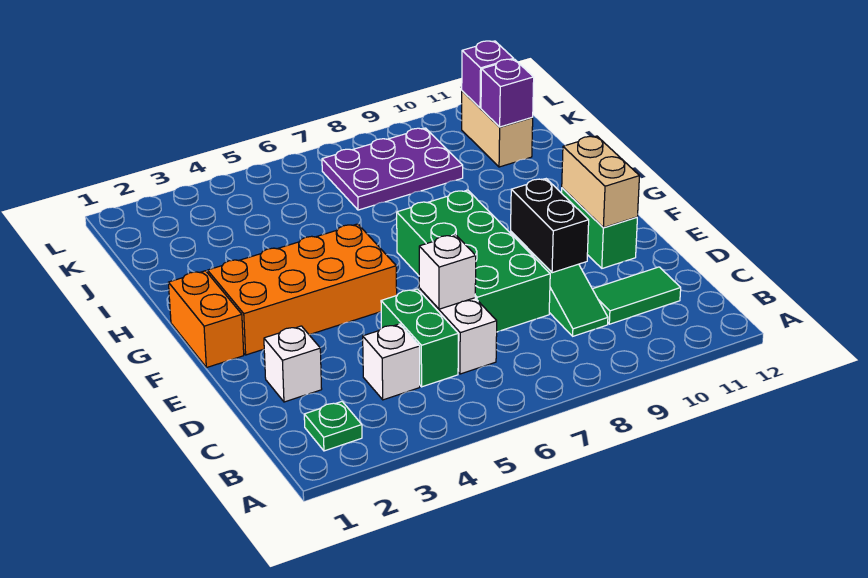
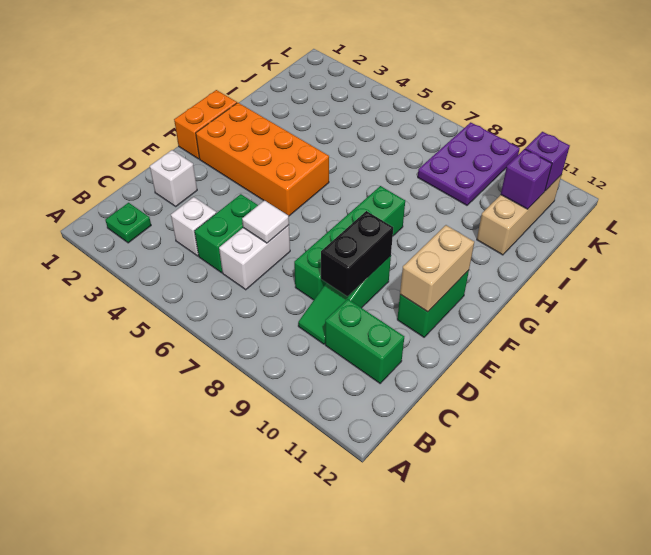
green tile C10:C11 level 1 -> green brick C10:C11 level 1
white brick D6 level 2 -> white tile D6 level 2
green brick D7:G8 level 1 -> green brick D8:G8 level 1
purple plate J7:K9 level 1 -> purple plate J8:L9 level 1
tan brick J11:K11 level 1 -> tan brick I11:K11 level 1

